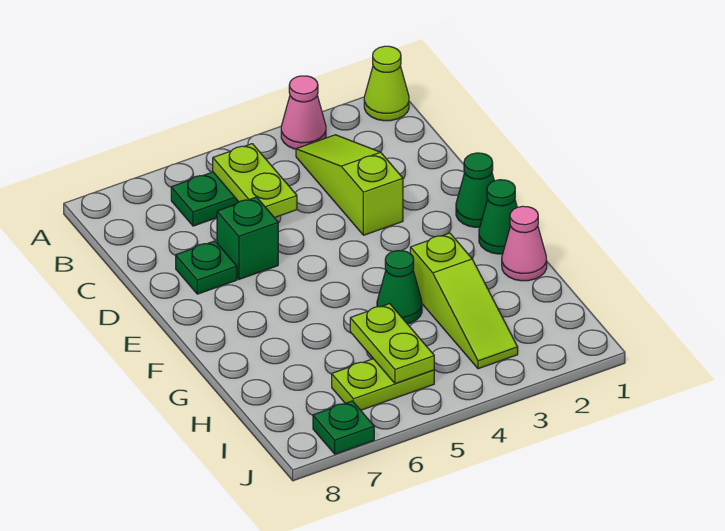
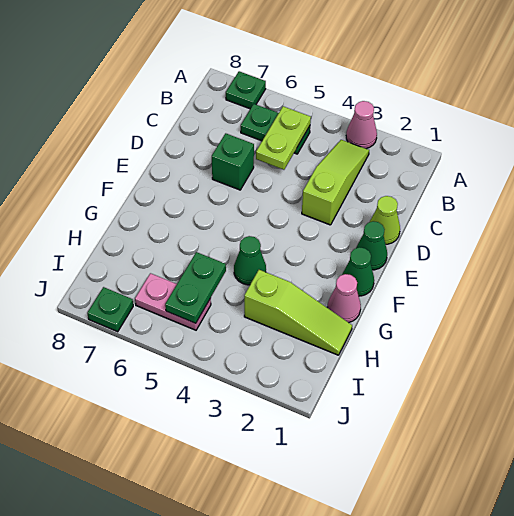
lime cone A1 level 1 -> lime cone D1 level 1
green plate D7 level 1 -> green plate A7 level 1
lime slope G3:I3 level 1 top G -> lime slope H1:H3 level 1 top 3
lime plate H5:I5 level 2 -> green plate H5:I5 level 2
lime plate I5:I6 level 1 -> pink plate I5:I6 level 1

